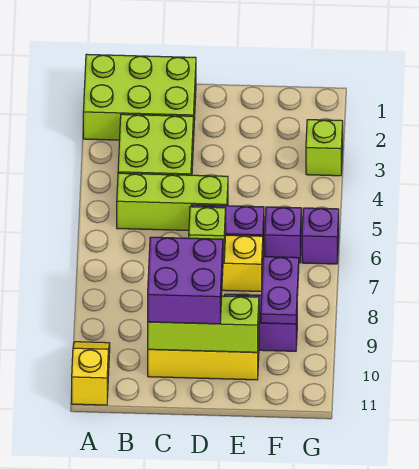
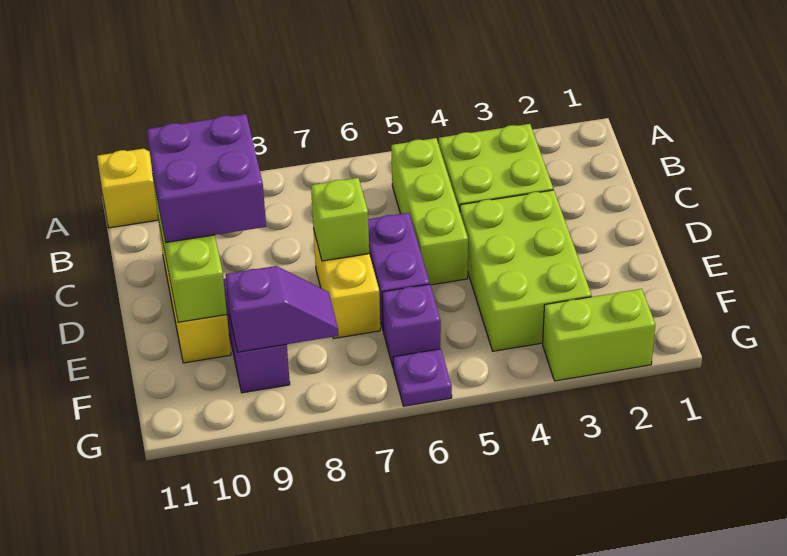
lime brick A1:C2 level 1 -> lime brick D3:F4 level 1
purple plate F8:F9 level 2 -> purple slope F8:F9 level 2 top 9
lime brick G3 level 1 -> lime brick G2:G3 level 1
purple brick G6 level 1 -> purple plate G6 level 1

